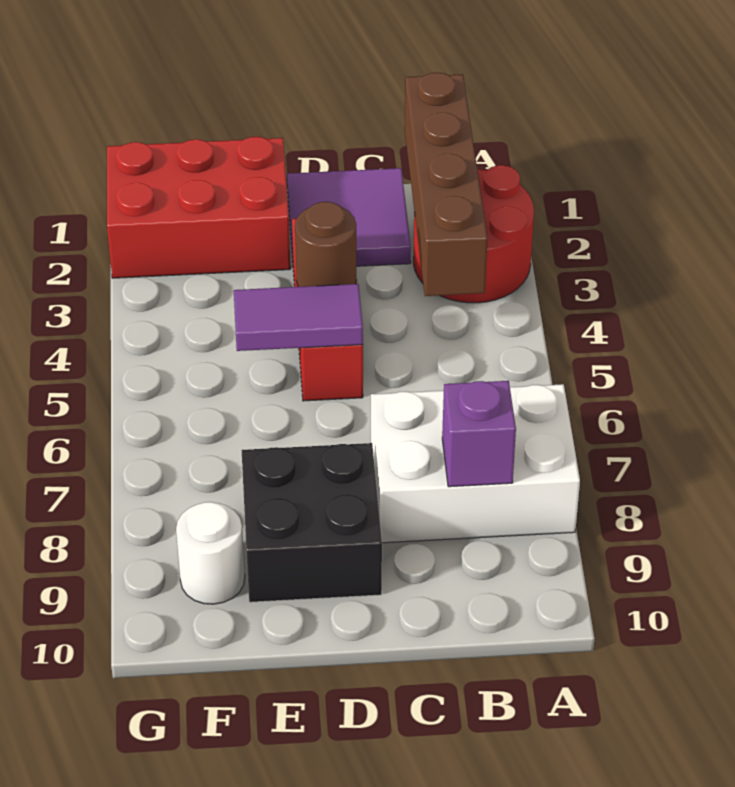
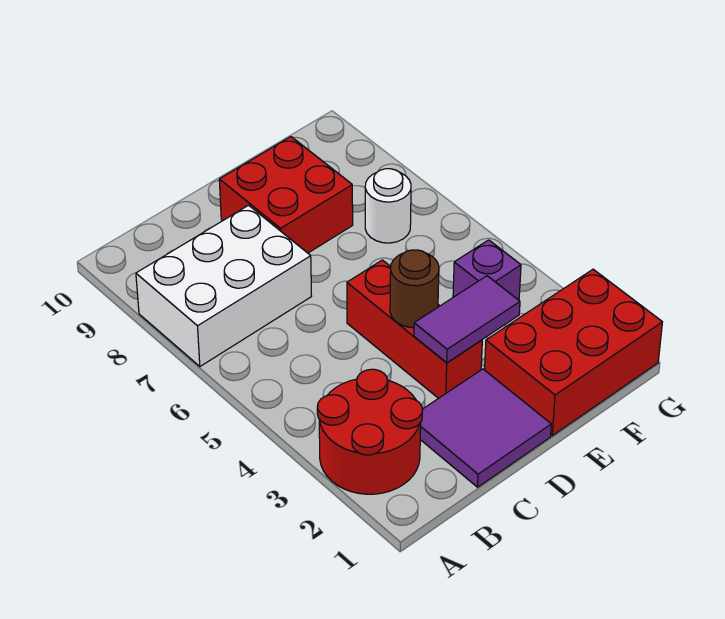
brown brick B1:B4 level 2 -> none
purple brick B8 level 2 -> purple brick F4 level 1
purple tile D5:E5 level 2 -> purple tile D3:E3 level 2
black brick D8:E9 level 1 -> red brick D8:E9 level 1
white round brick F9 level 1 -> white round brick F7 level 1

